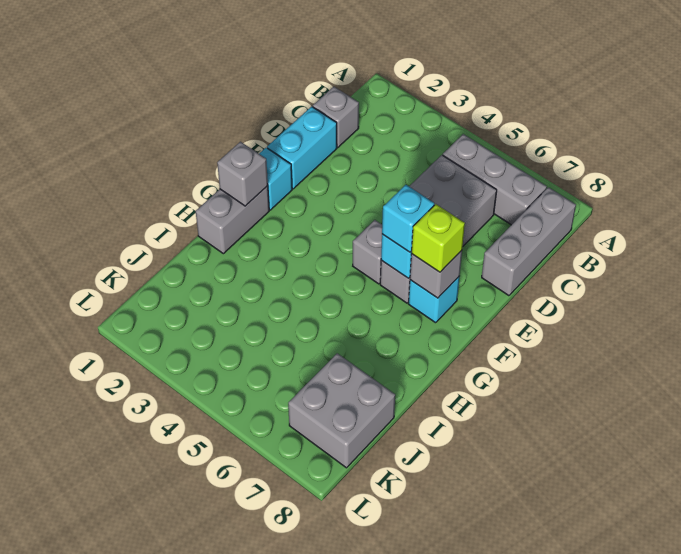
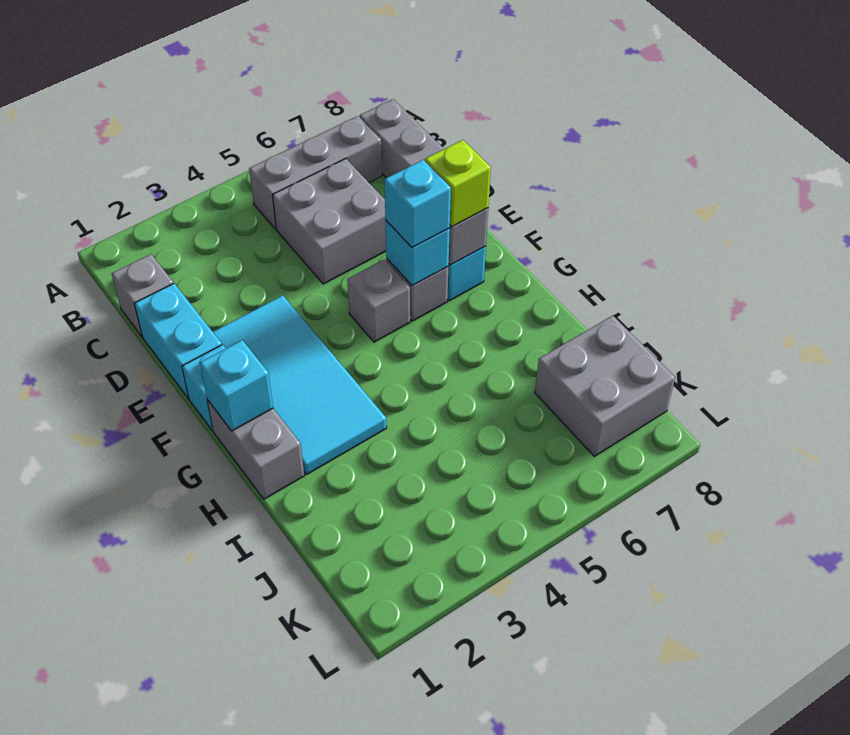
none -> cyan tile E2:H3 level 1
grey brick G1 level 2 -> cyan brick G1 level 2

